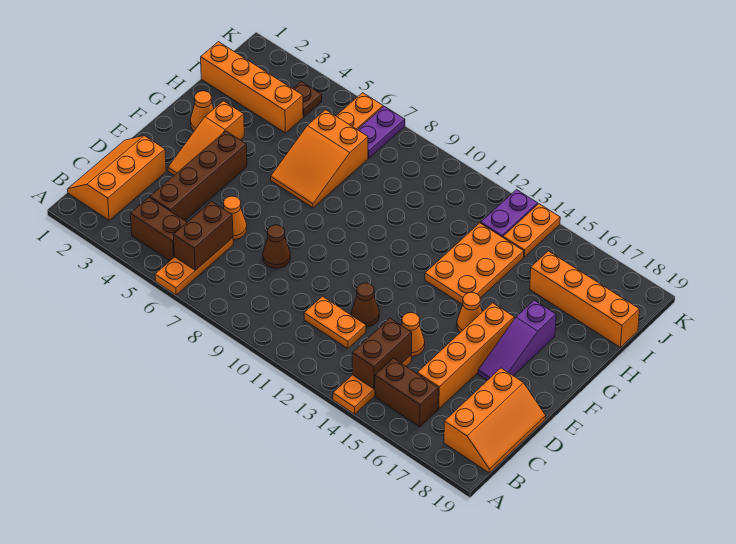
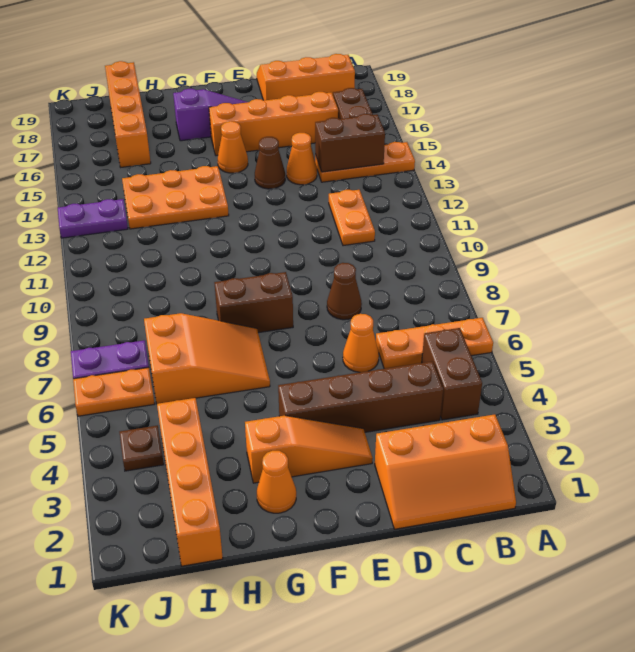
brown brick B6:C6 level 2 -> brown brick F8:G8 level 1
brown cone D12 level 1 -> brown cone E14 level 1
orange plate J14:K14 level 1 -> none

